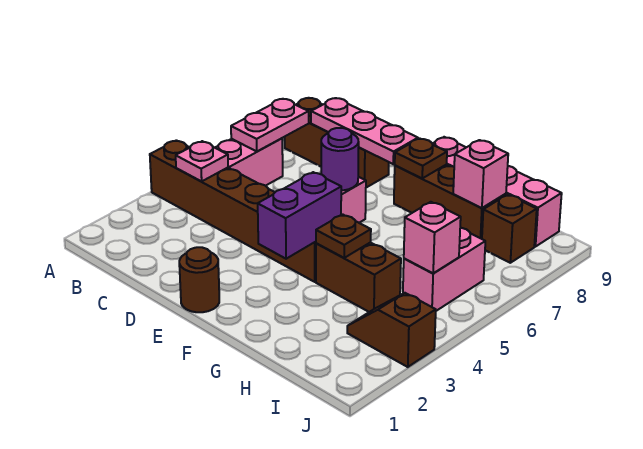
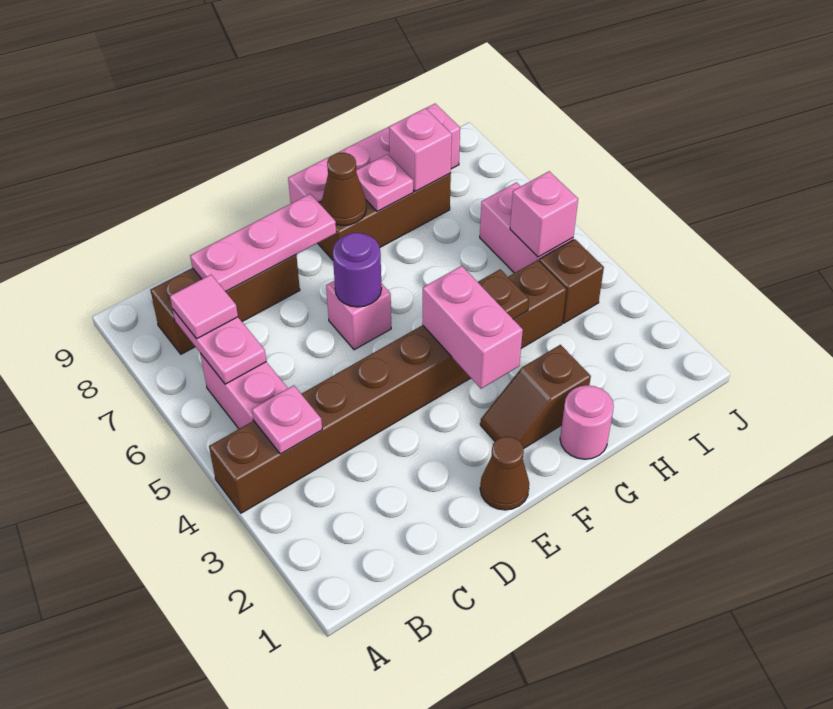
none -> pink tile B7 level 3
brown round brick E1 level 1 -> brown cone E1 level 1
purple brick F3:F4 level 2 -> pink brick F3:F4 level 2
brown plate F8 level 2 -> brown cone F8 level 2
none -> pink round brick G1 level 1
none -> pink plate G8 level 2
brown slope I3:J3 level 1 top J -> brown slope F2:G2 level 1 top G
brown brick I8 level 1 -> brown brick I4 level 1

